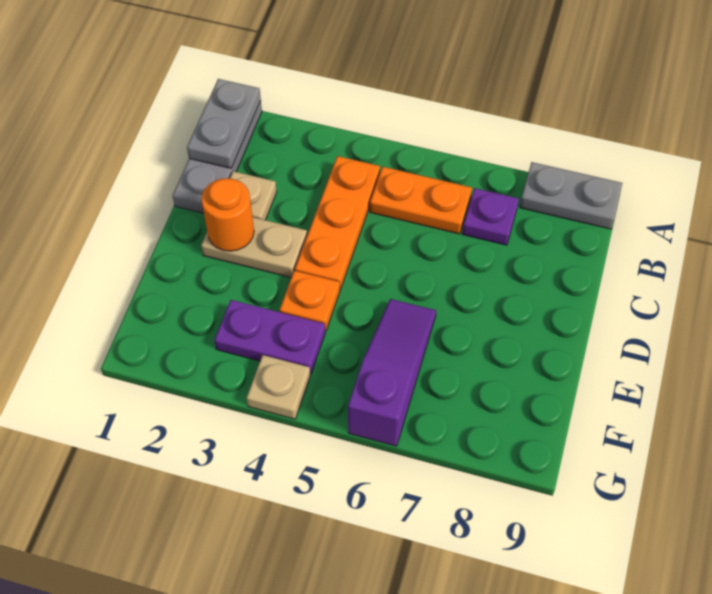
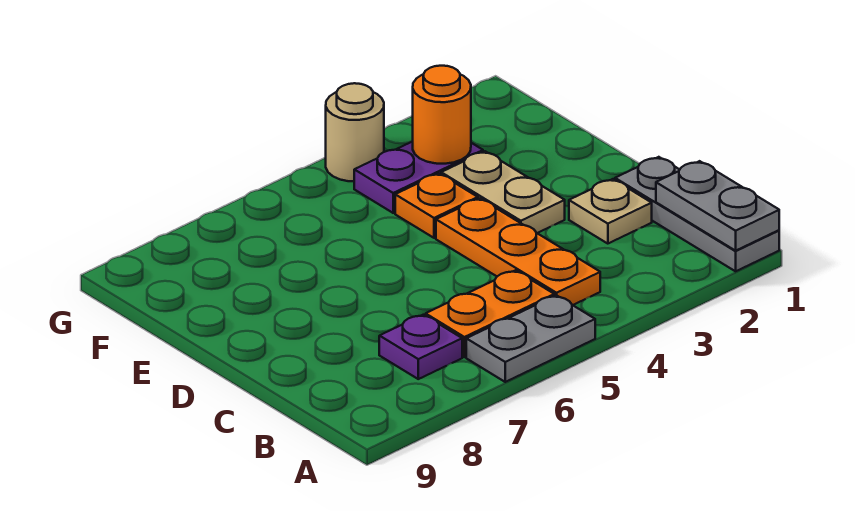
grey plate A8:A9 level 1 -> grey plate A5:A6 level 1
tan plate D2:D3 level 1 -> tan plate D3:E3 level 1
orange round brick D2 level 2 -> orange round brick F3 level 2
purple slope E6:G6 level 1 top G -> none
tan plate G4 level 1 -> tan round brick G4 level 1

